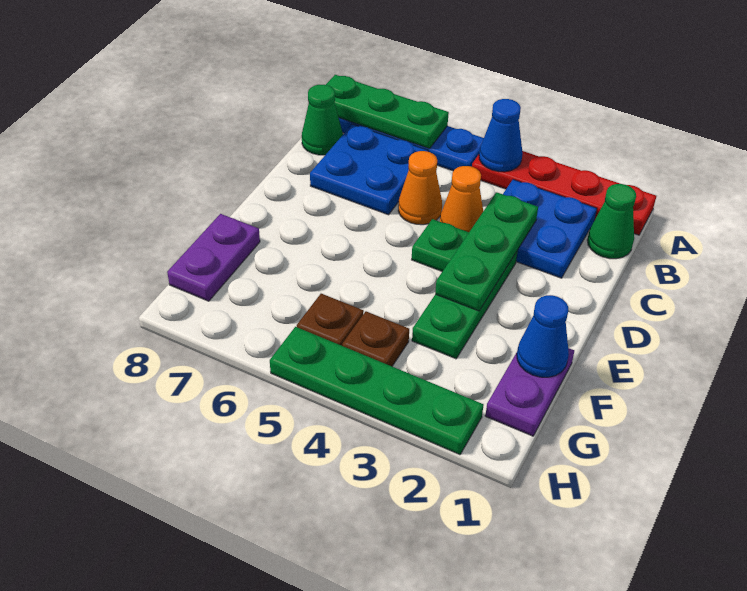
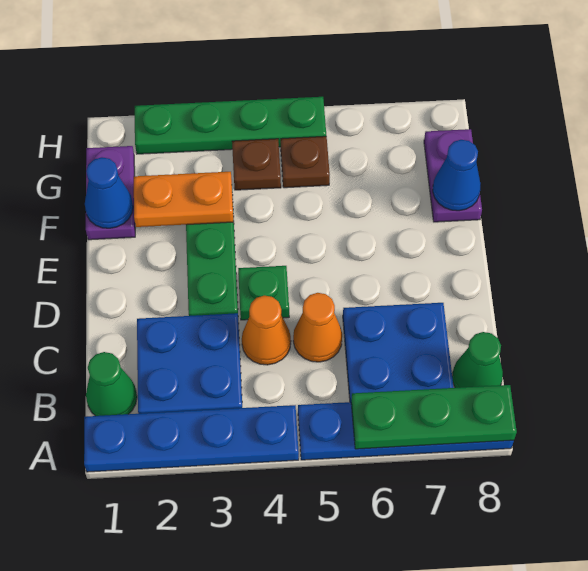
red plate A1:A4 level 1 -> blue plate A1:A4 level 1
blue cone A4 level 2 -> blue cone F8 level 2
green plate C3:E3 level 2 -> none
none -> orange plate F2:F3 level 2

